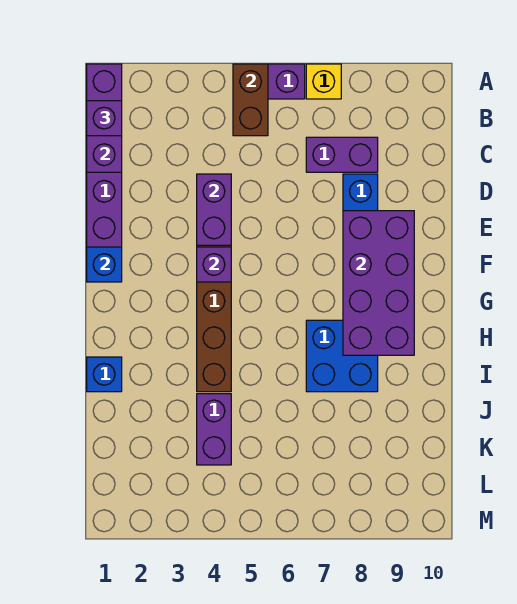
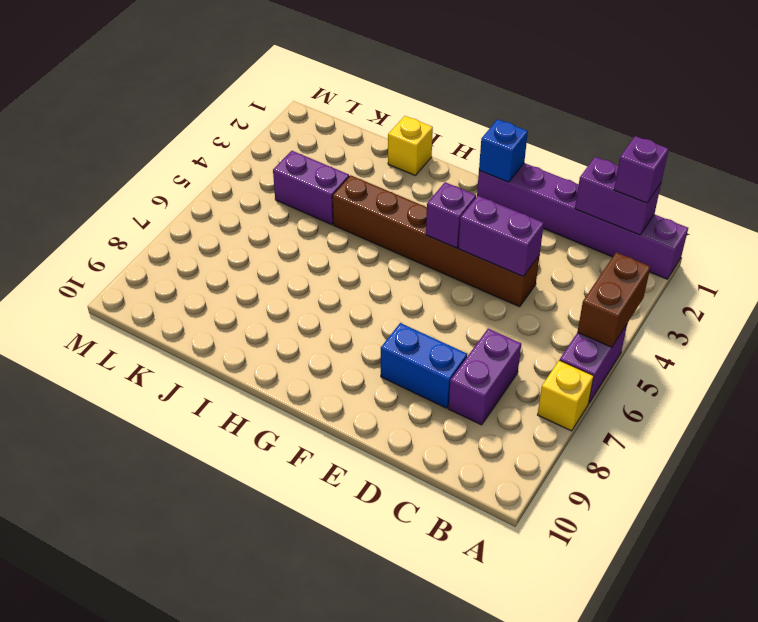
brown brick A5:B5 level 2 -> brown brick A4:A5 level 2
purple brick E8:H9 level 2 -> none
blue brick H7:I8 level 1 -> none
blue brick I1 level 1 -> yellow brick I1 level 1

